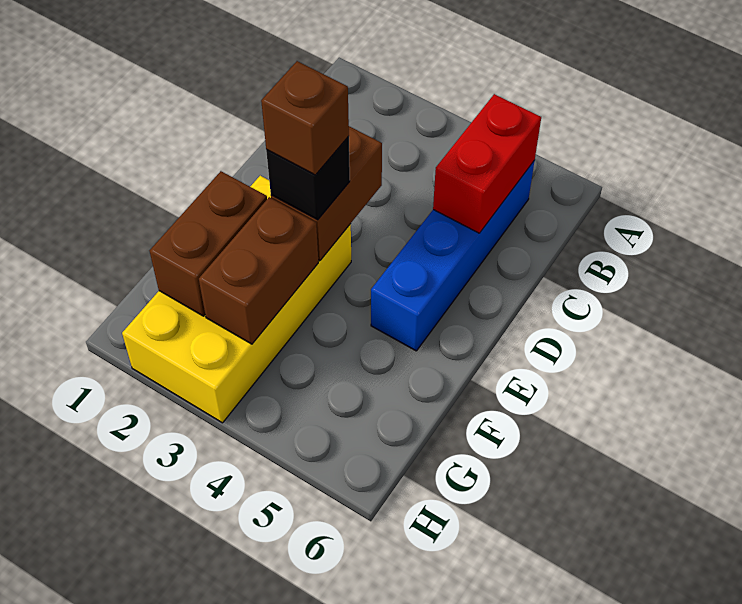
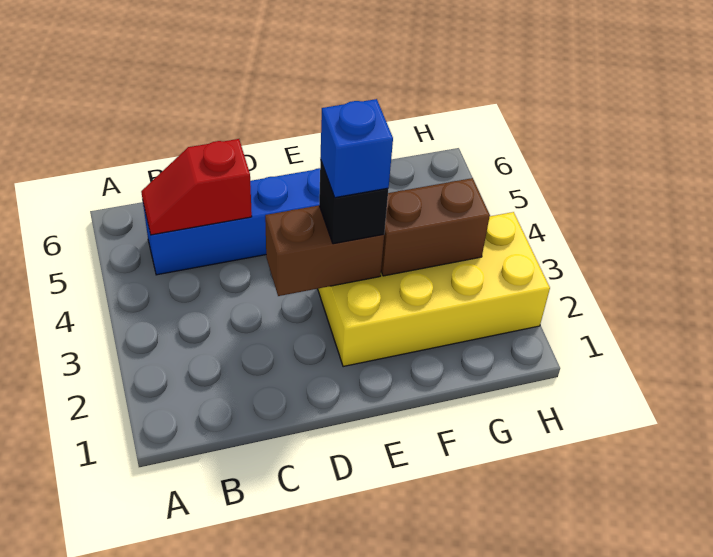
red brick B5:C5 level 2 -> red slope B5:C5 level 2 top C
brown brick E3 level 4 -> blue brick E3 level 4
brown brick F2:G2 level 2 -> none

